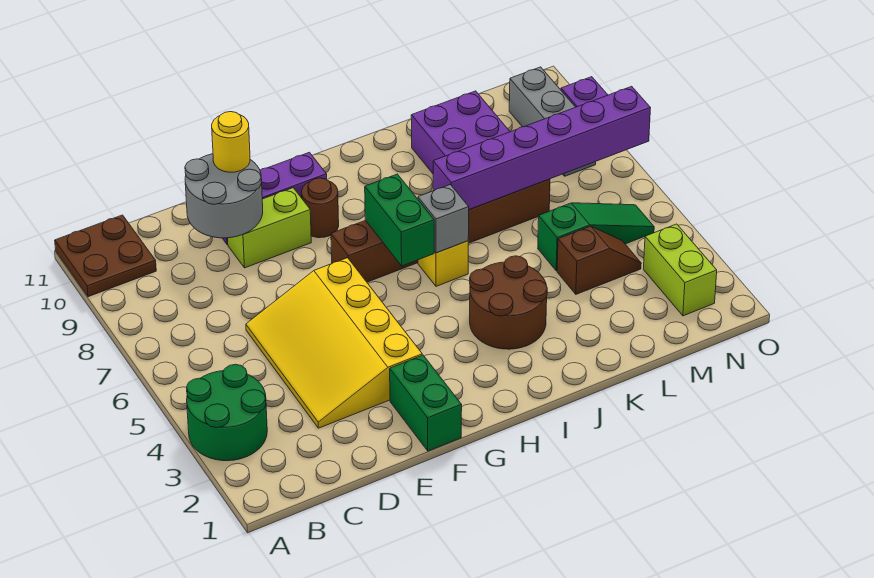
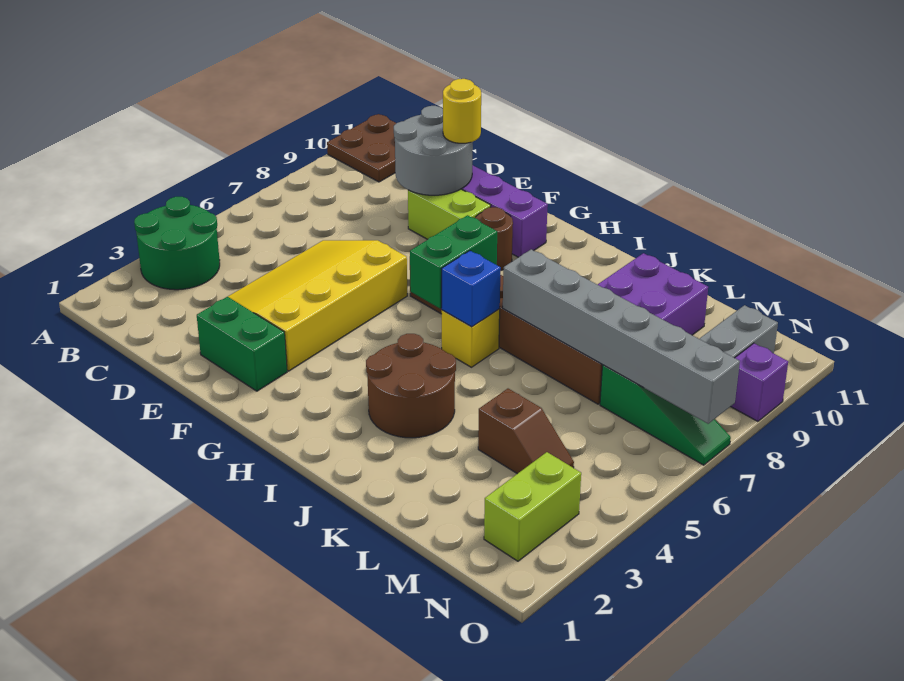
green brick F1:F2 level 1 -> green brick E2:F2 level 1
grey brick I6 level 2 -> blue brick I6 level 2
purple brick J7:O7 level 2 -> grey brick J7:O7 level 2
green slope L5:N5 level 1 top L -> green slope M7:O7 level 1 top M

